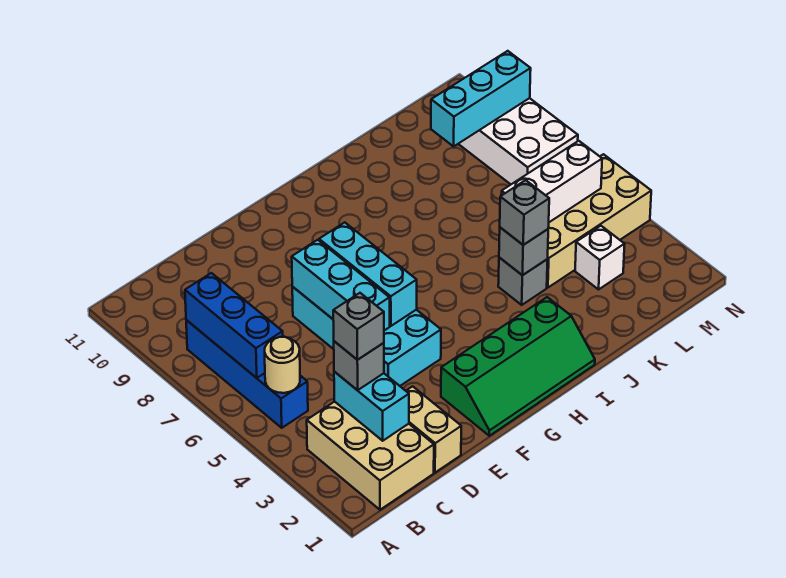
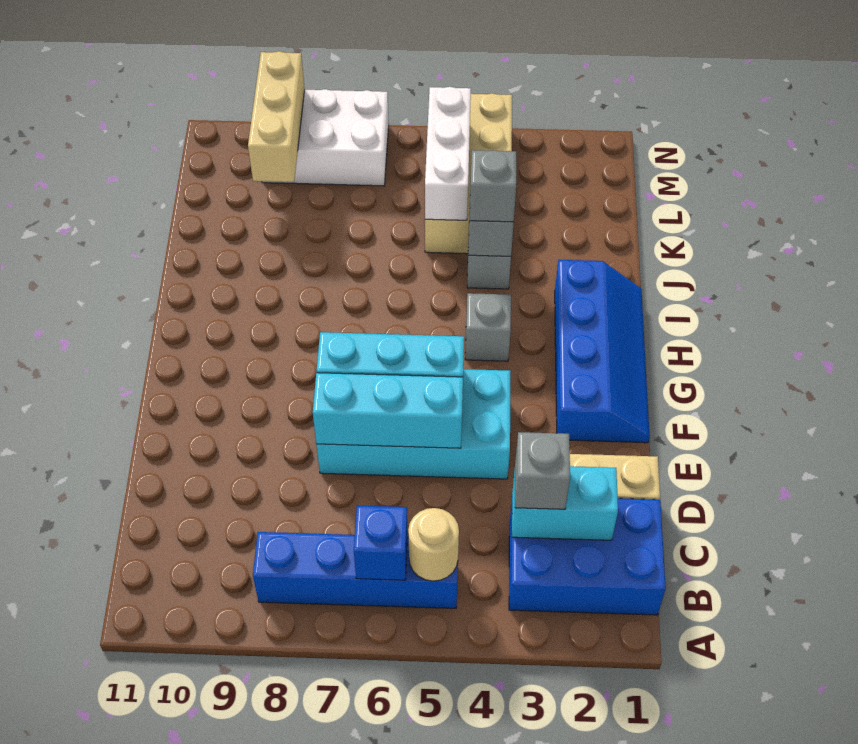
tan brick B1:C3 level 1 -> blue brick B1:C3 level 1
blue brick B6:B8 level 2 -> blue brick B6 level 2
grey brick C3 level 4 -> grey brick H4 level 1
green slope F1:I2 level 1 top 2 -> blue slope F1:I2 level 1 top 2
white brick L3 level 1 -> none
cyan brick L9:N9 level 2 -> tan brick L9:N9 level 2

